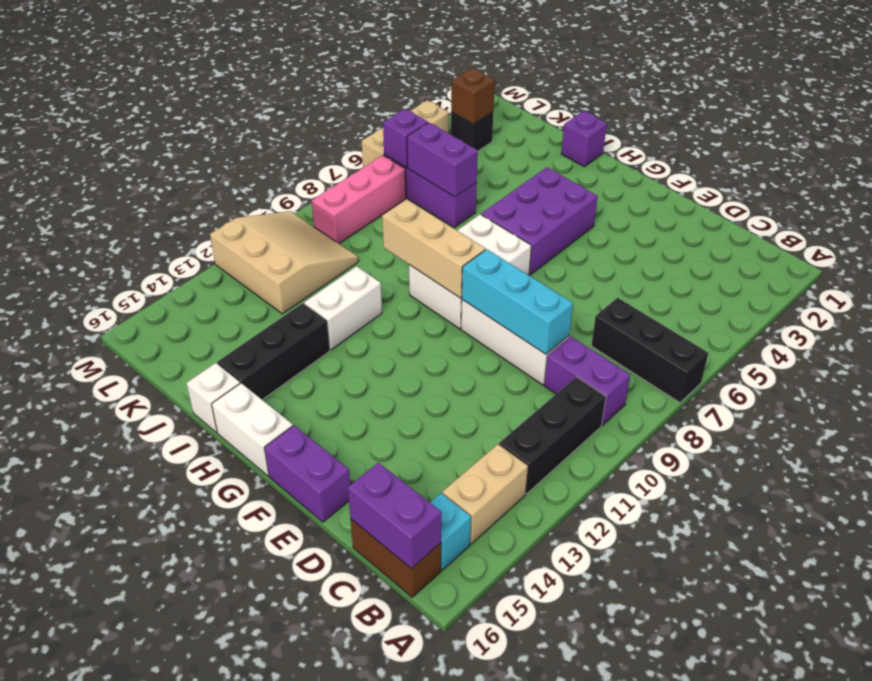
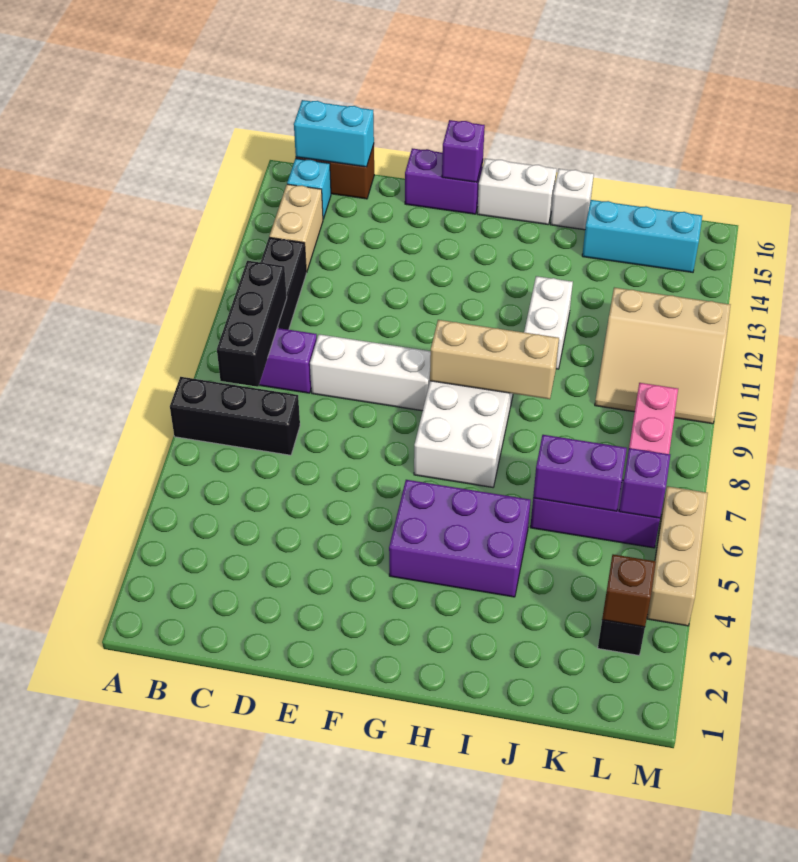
purple brick B16:C16 level 2 -> cyan brick B16:C16 level 2
cyan brick D9:F9 level 2 -> cyan brick J15:L15 level 1
purple brick G4:H6 level 1 -> purple brick G4:I5 level 1
purple brick I1 level 1 -> purple brick F16 level 2
black brick I13:I15 level 1 -> black brick B8:B10 level 2

